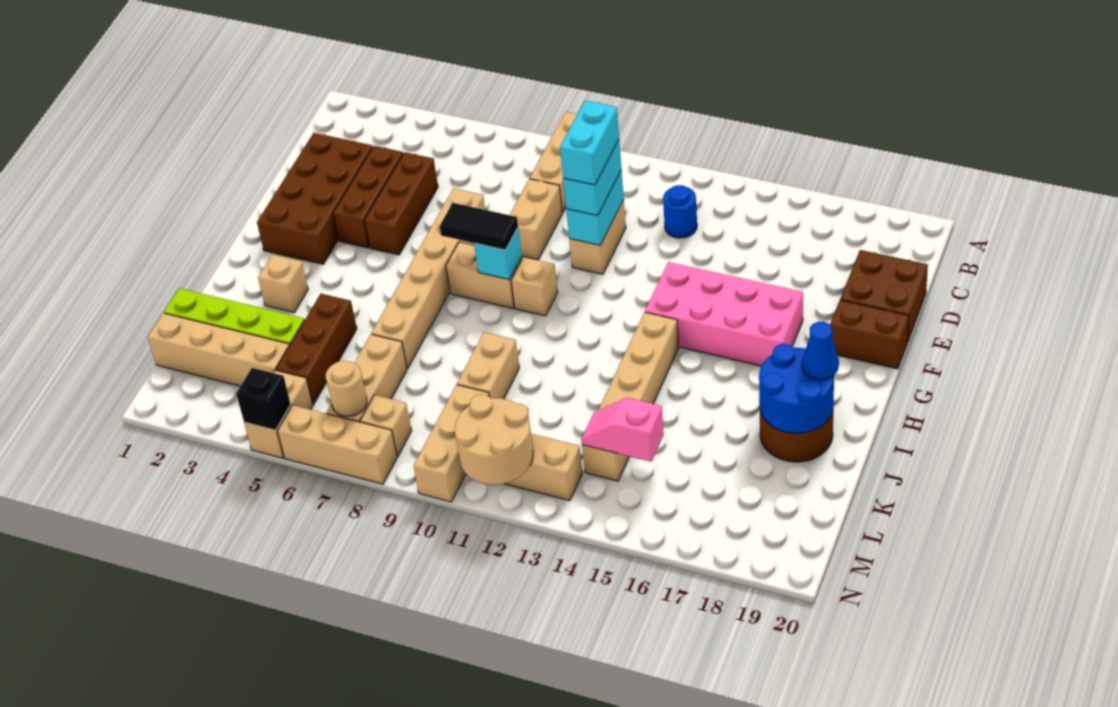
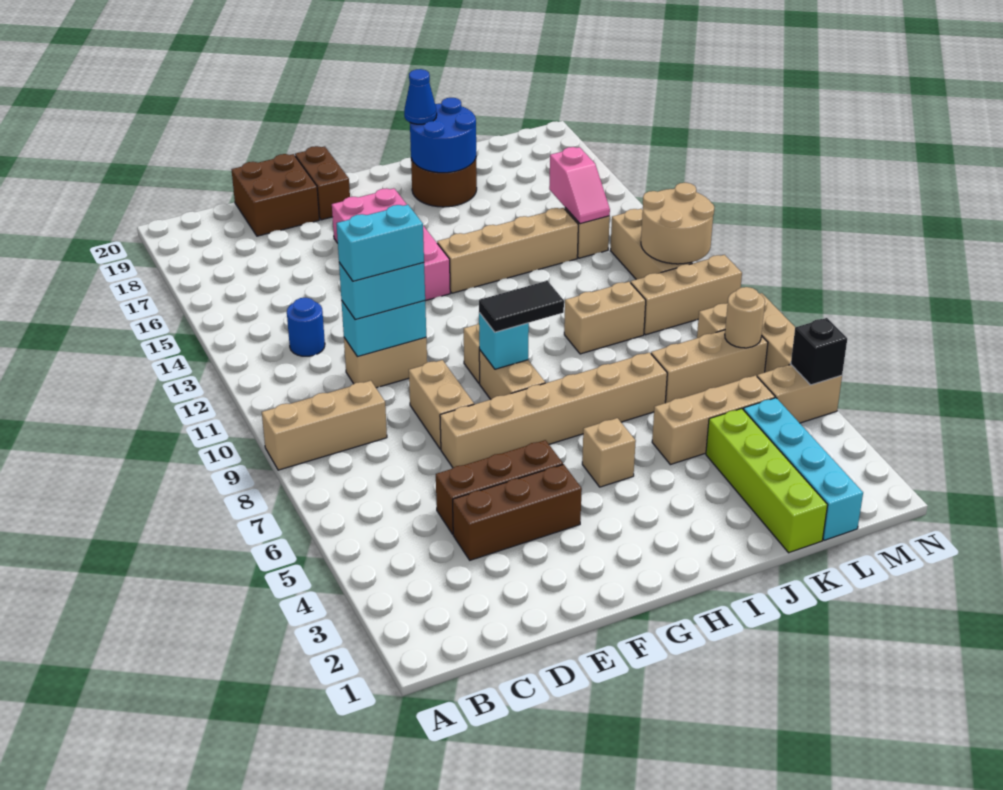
brown brick D2:G3 level 1 -> none
tan brick D9:E9 level 1 -> tan brick E8:E9 level 1
black tile G8:G9 level 3 -> black tile G9:H9 level 3
tan brick I3 level 1 -> tan brick H5 level 1
brown brick J5:L5 level 1 -> tan brick J5:L5 level 1
tan brick L1:L4 level 1 -> cyan brick L1:L4 level 1

